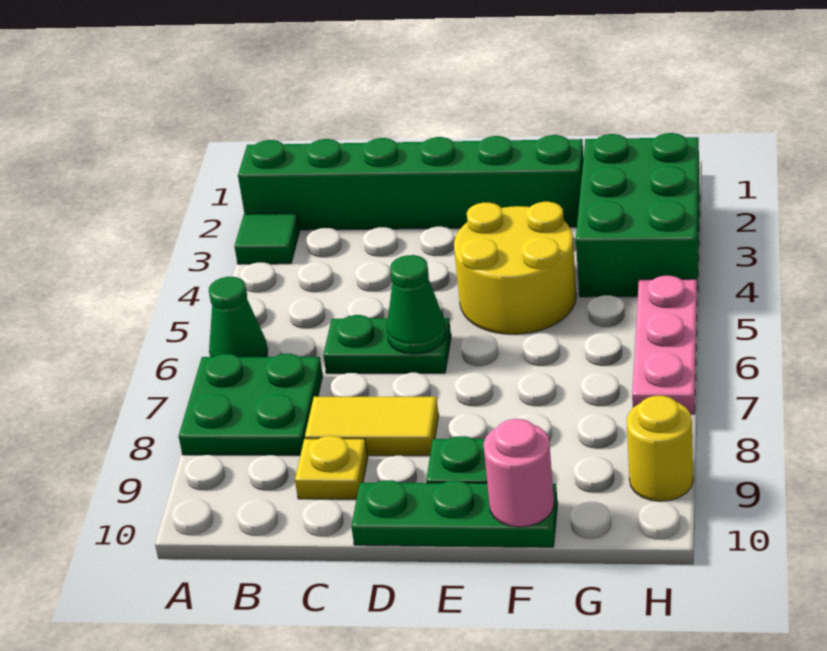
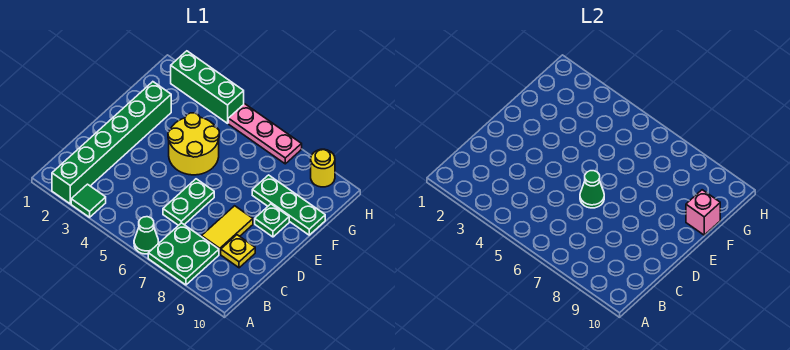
green plate D10:F10 level 1 -> green plate F8:F10 level 1
pink round brick F10 level 2 -> pink brick F10 level 2
green brick G2:H4 level 1 -> green brick H2:H4 level 1

